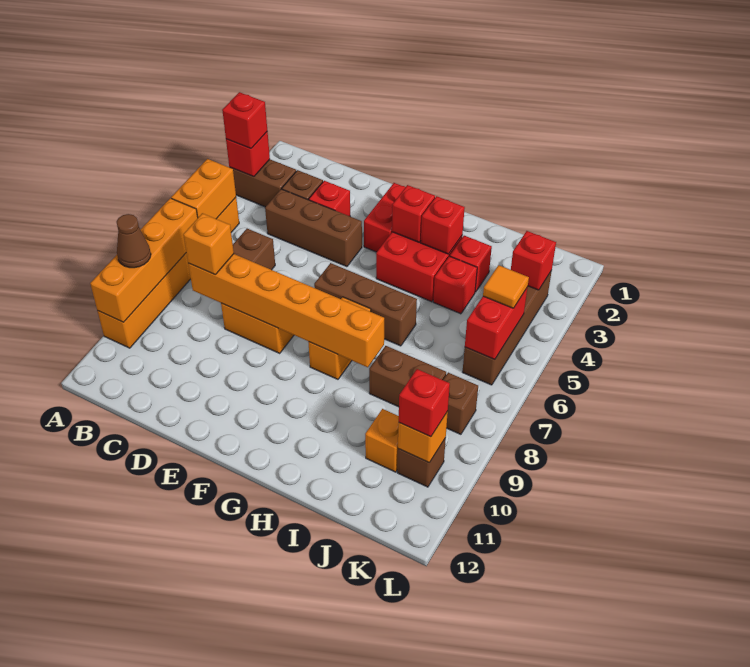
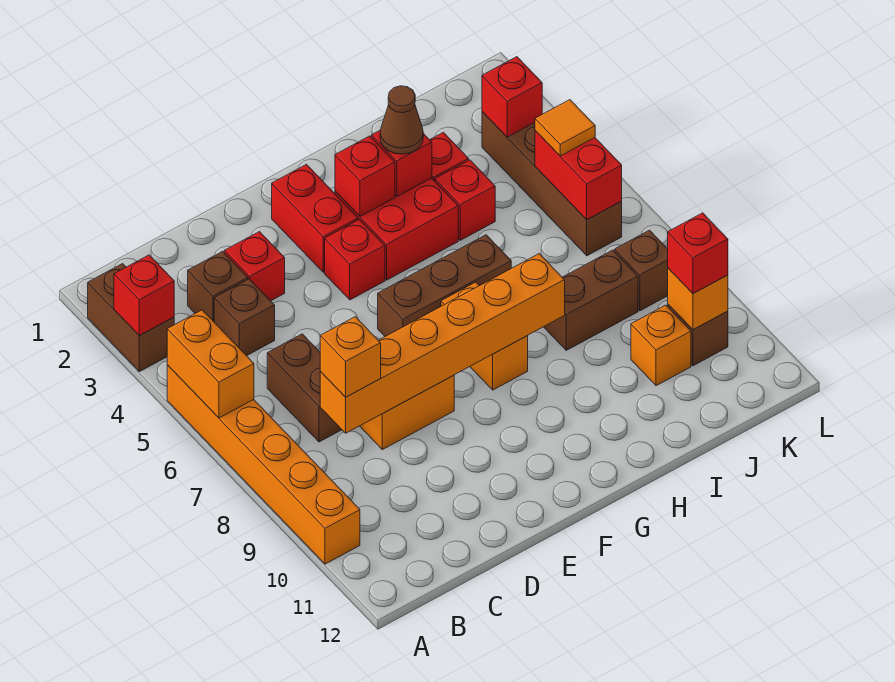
brown brick A3:B3 level 1 -> brown brick A2:A3 level 1
red brick A3 level 3 -> red brick F4 level 1
orange brick A7:A10 level 2 -> none
brown cone A9 level 3 -> brown cone H3 level 3
brown brick C4:E4 level 1 -> brown brick C4 level 1

